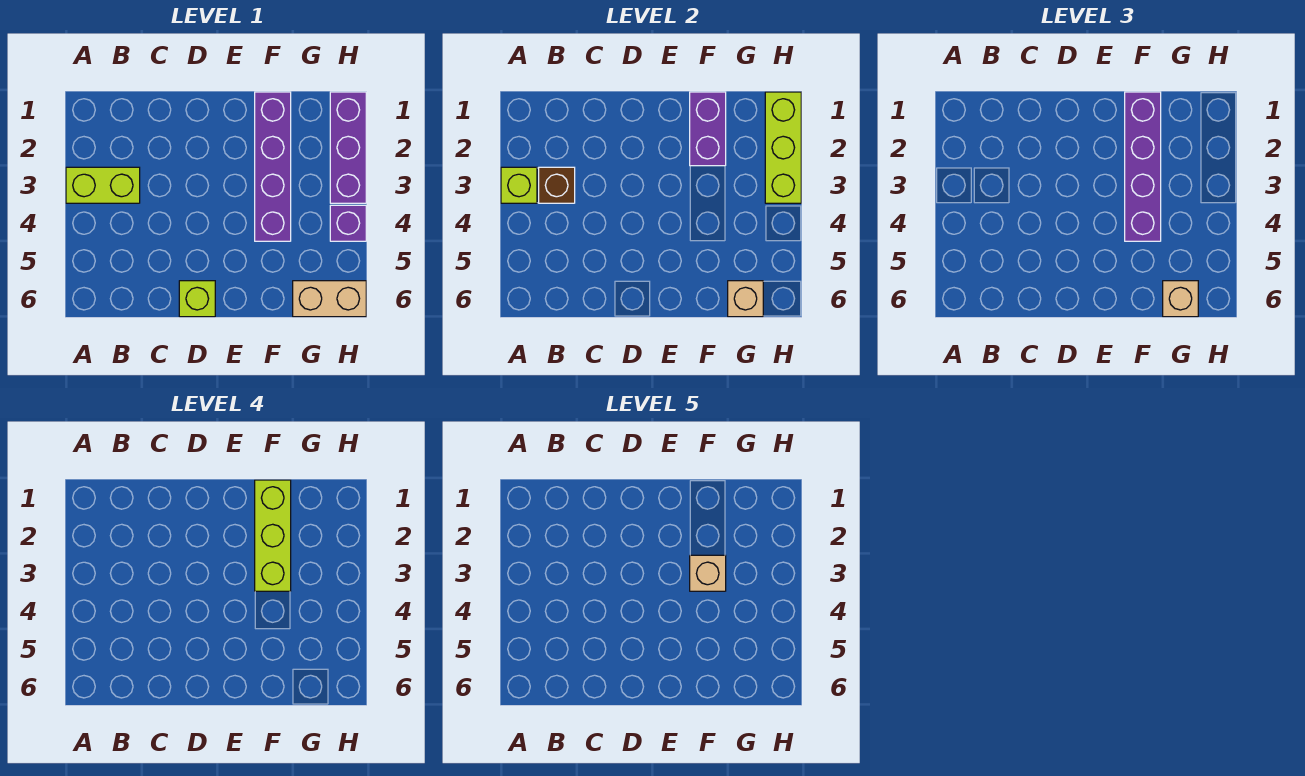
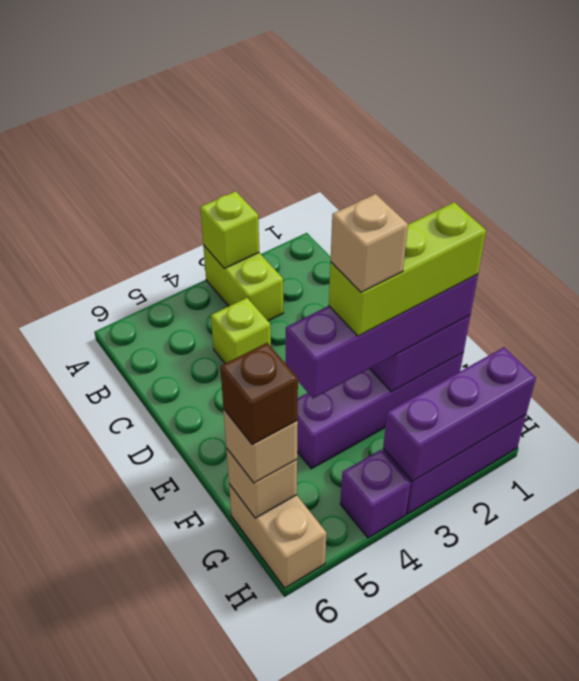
brown brick B3 level 2 -> brown brick G6 level 4
lime brick D6 level 1 -> lime brick C4 level 1
lime brick H1:H3 level 2 -> purple brick H1:H3 level 2

